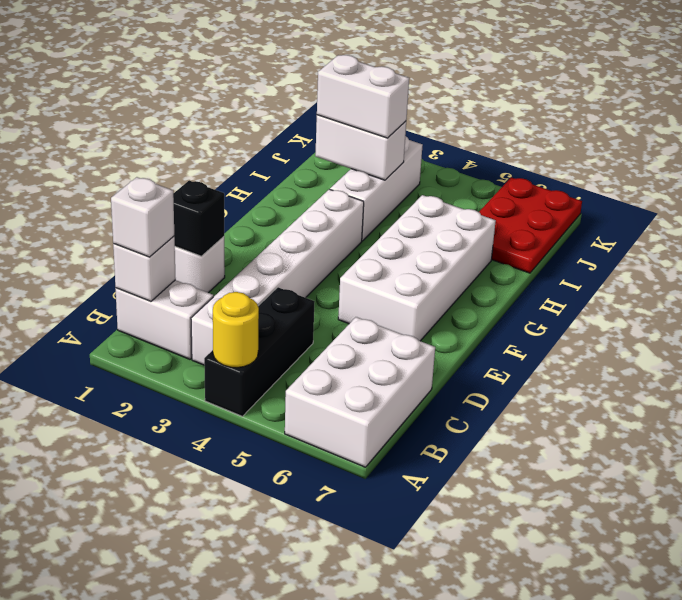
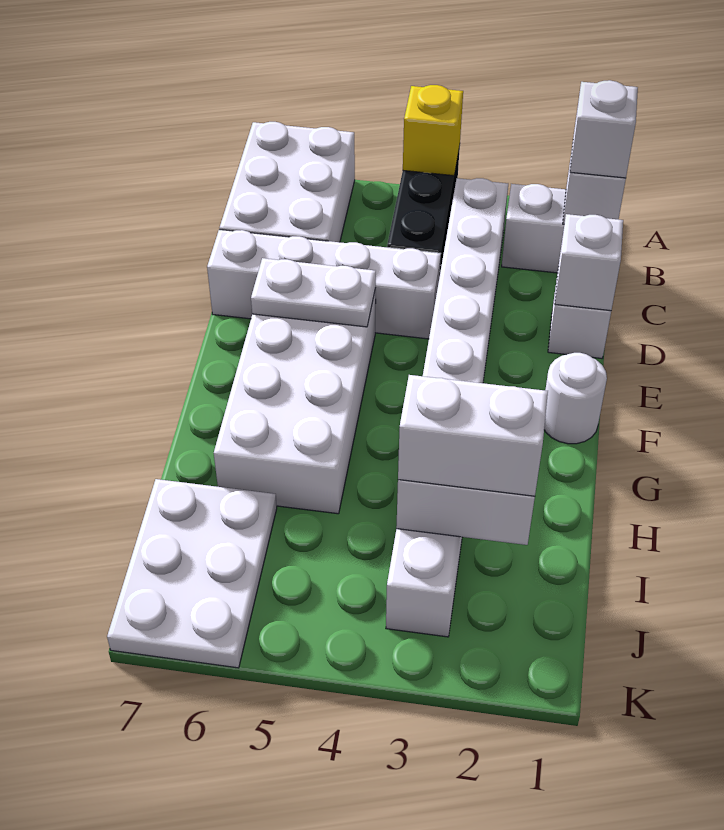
yellow round brick A4 level 2 -> yellow brick A4 level 2
black brick D1 level 2 -> white brick D1 level 2
none -> white brick D4:D7 level 1
none -> white plate E5:E6 level 2
none -> white round brick F1 level 1
red plate I6:K7 level 1 -> white plate I6:K7 level 1

